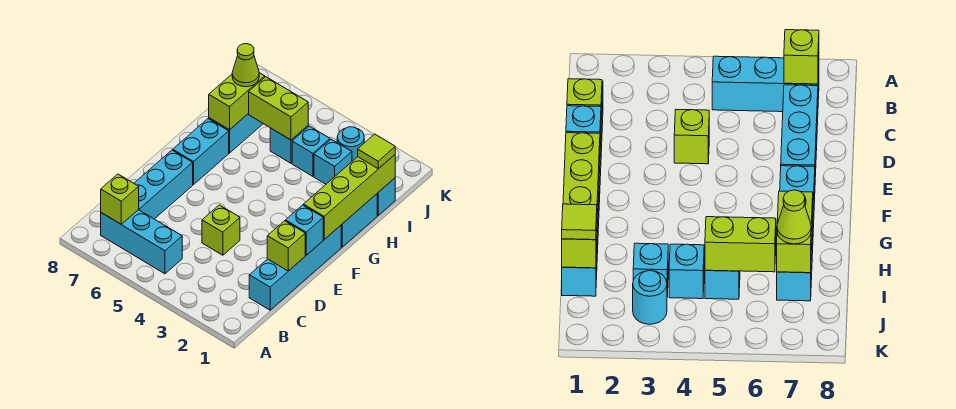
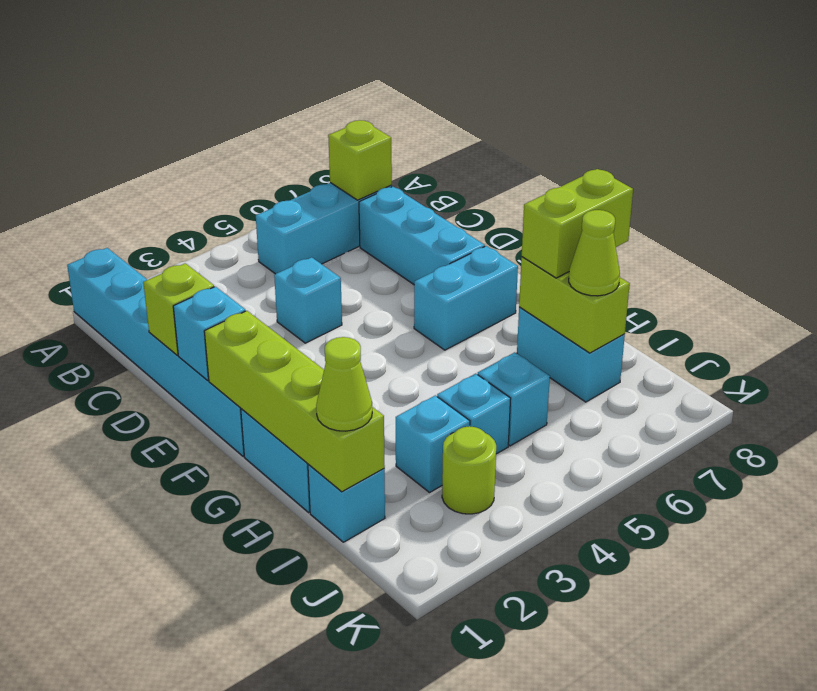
cyan brick C1:F1 level 1 -> cyan brick A1:F1 level 1
lime brick D4 level 1 -> cyan brick D4 level 1
cyan brick F7:G7 level 1 -> cyan brick F6:F7 level 1
lime tile I1 level 3 -> lime cone I1 level 3
lime brick I5:I6 level 2 -> lime brick H7:H8 level 3
cyan round brick J3 level 1 -> lime round brick J3 level 1

